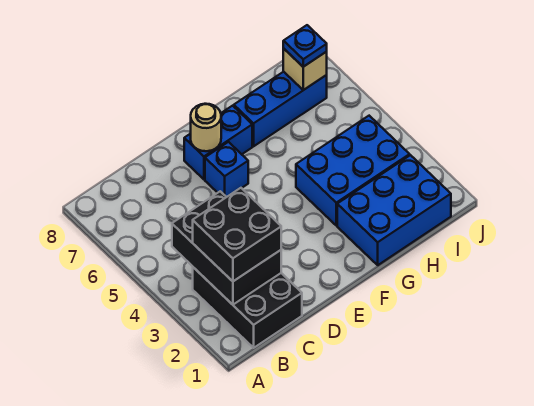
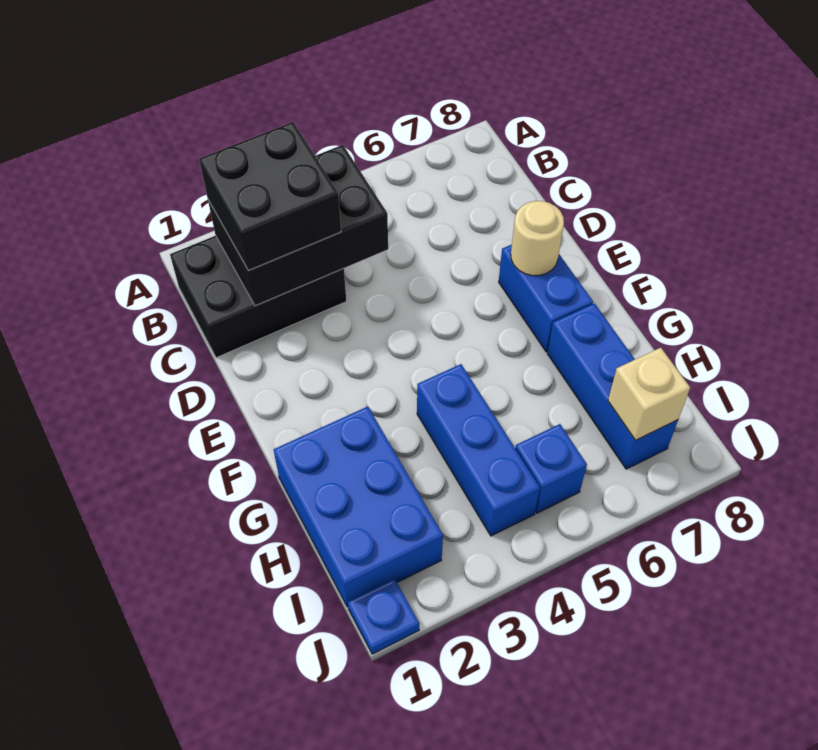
blue brick E6 level 1 -> blue brick I5 level 1
blue brick G3:I4 level 1 -> blue brick G4:I4 level 1
blue plate I7 level 3 -> blue plate J1 level 1

